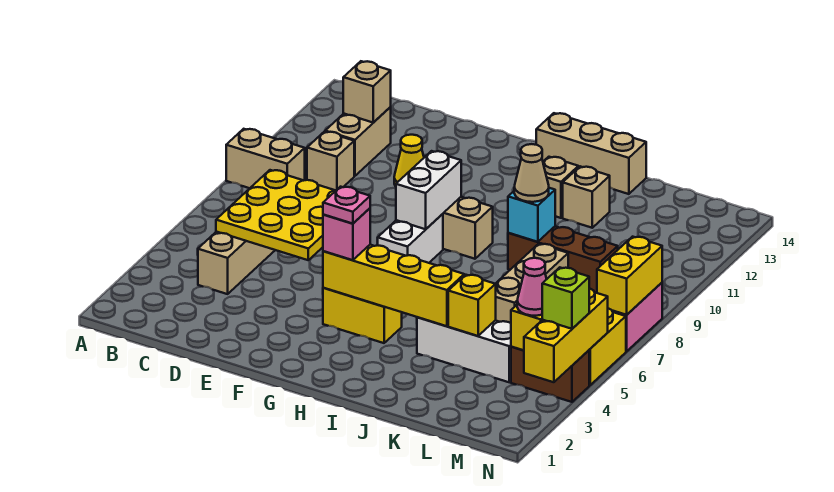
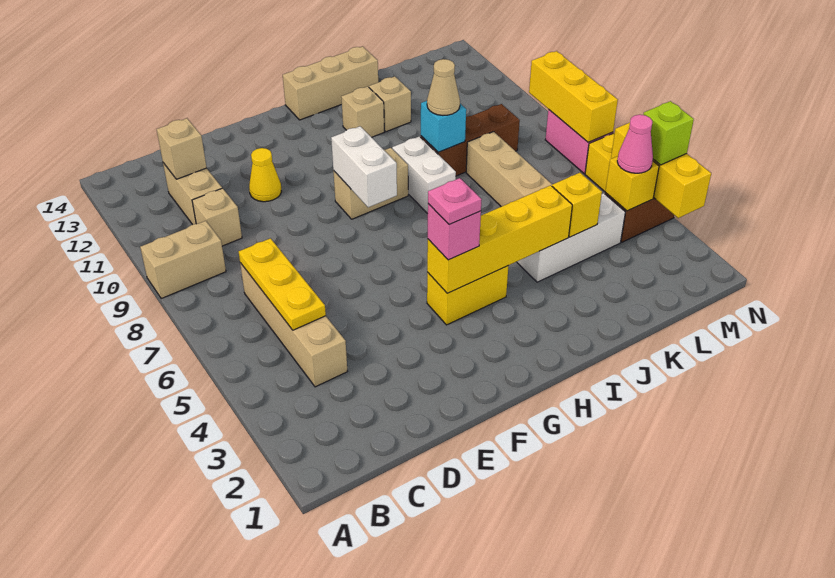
yellow plate C5:E7 level 2 -> yellow plate C5:C7 level 2
white brick G7:G8 level 1 -> white brick I8:I9 level 1
yellow brick N7:N8 level 2 -> yellow brick N7:N9 level 2

